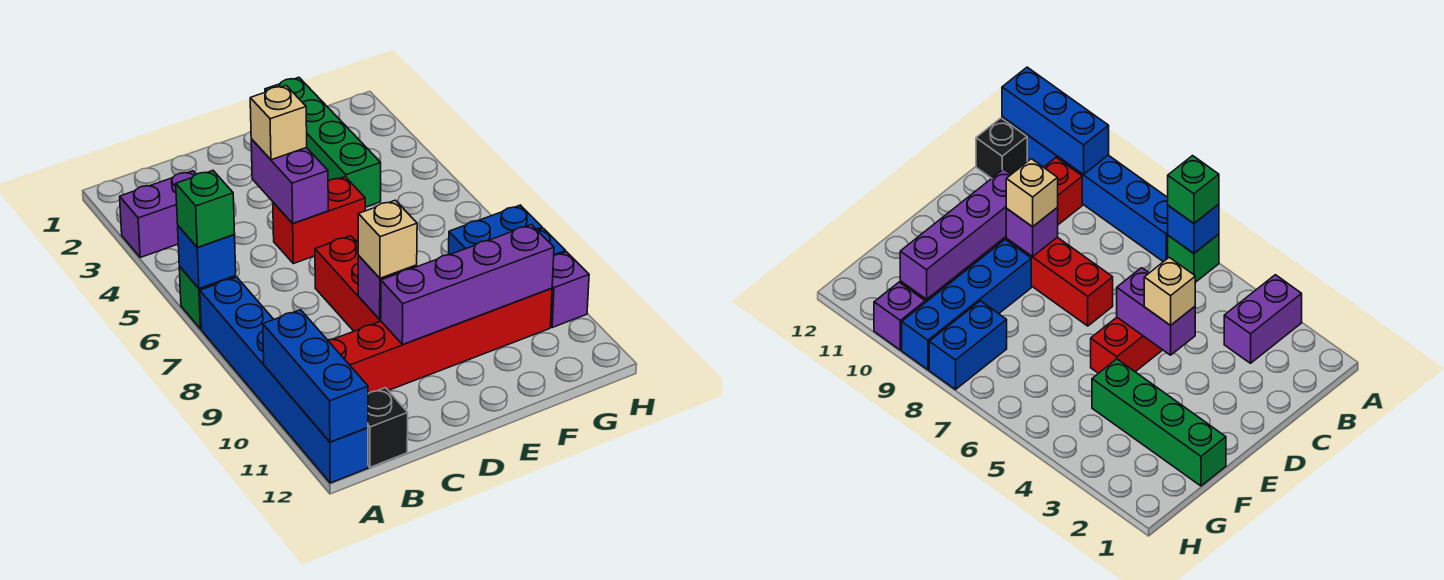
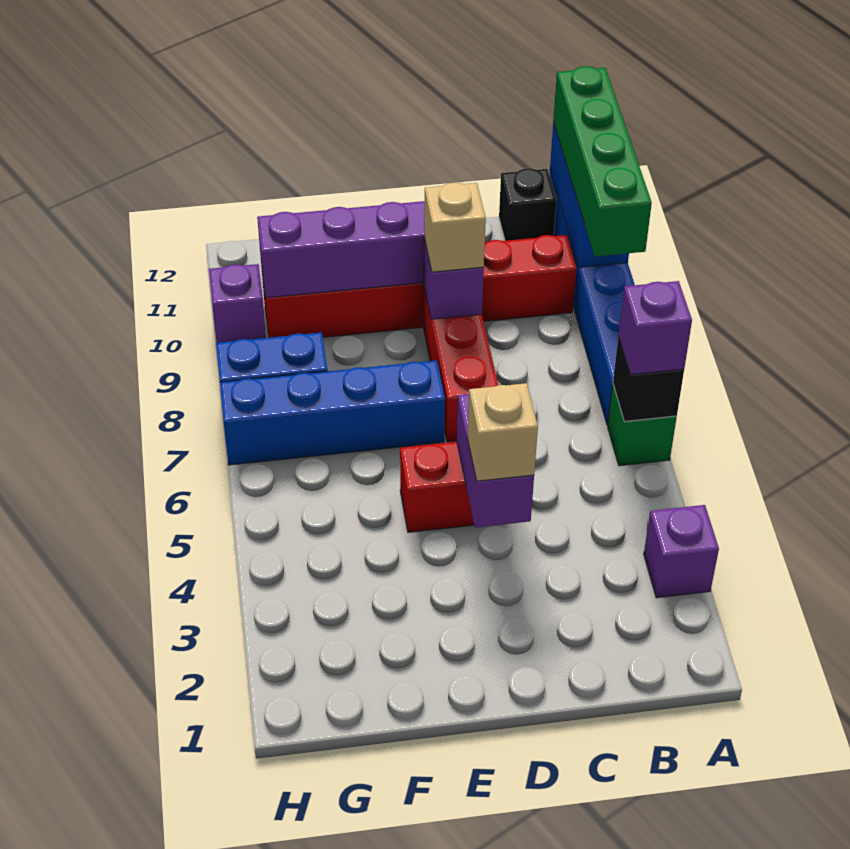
purple brick A3:B3 level 1 -> purple brick A3 level 1
blue brick A6 level 2 -> black brick A6 level 2
green brick A6 level 3 -> purple brick A6 level 3
blue brick E9:H9 level 1 -> blue brick E7:H7 level 1
green brick F1:F4 level 1 -> green brick A9:A12 level 3

